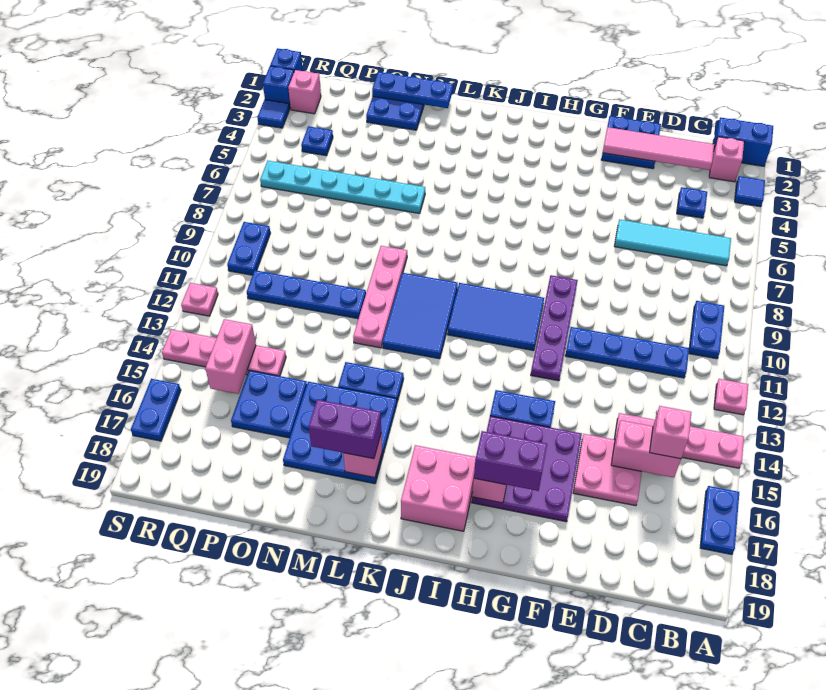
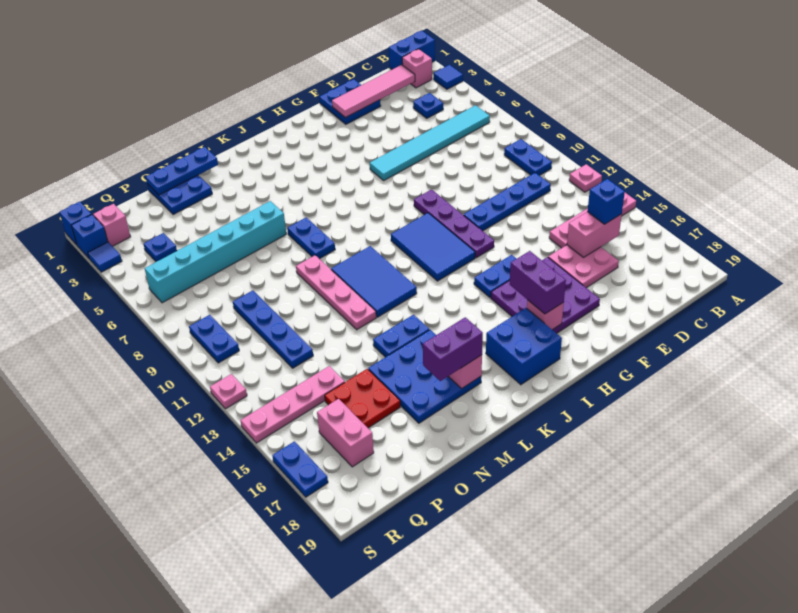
blue plate A16:A17 level 1 -> blue plate L7:L8 level 1
cyan tile B6:E6 level 1 -> cyan tile B6:G6 level 1
pink brick C15 level 3 -> blue brick C15 level 3
purple brick G17:H17 level 3 -> purple brick H16:H17 level 3
blue tile H10:J11 level 1 -> blue tile H10:I12 level 1
pink brick I17:J18 level 1 -> blue brick I17:J18 level 1
cyan plate M6:R6 level 1 -> cyan brick M6:R6 level 1
blue plate N11:Q11 level 1 -> blue plate P9:P12 level 1
blue plate O15:P16 level 1 -> red plate O15:P16 level 1
pink brick Q14:Q15 level 2 -> pink brick Q16:Q17 level 1

